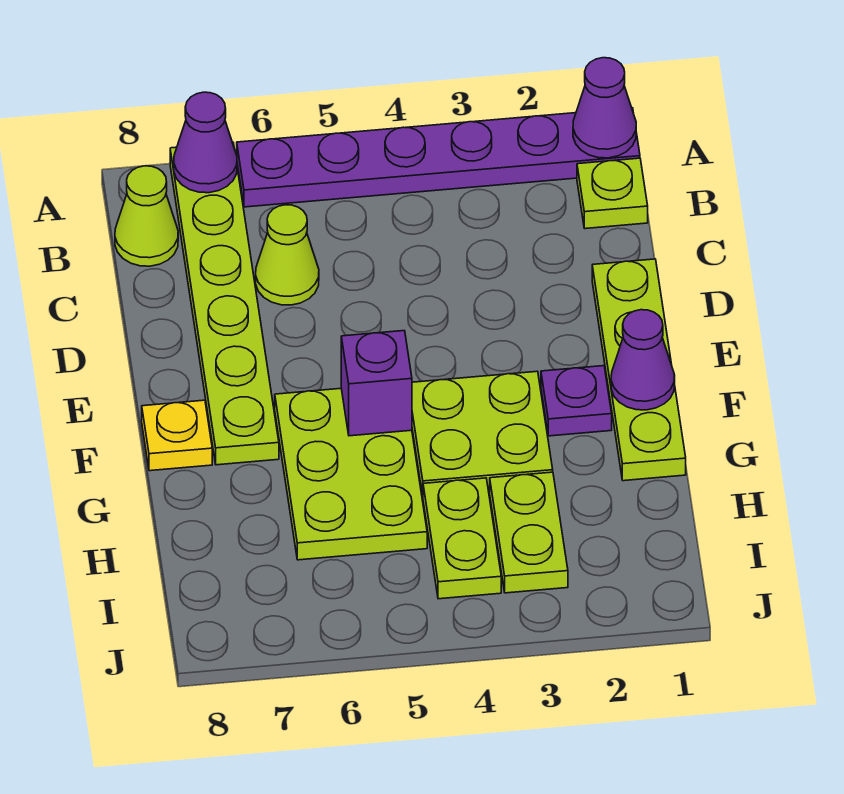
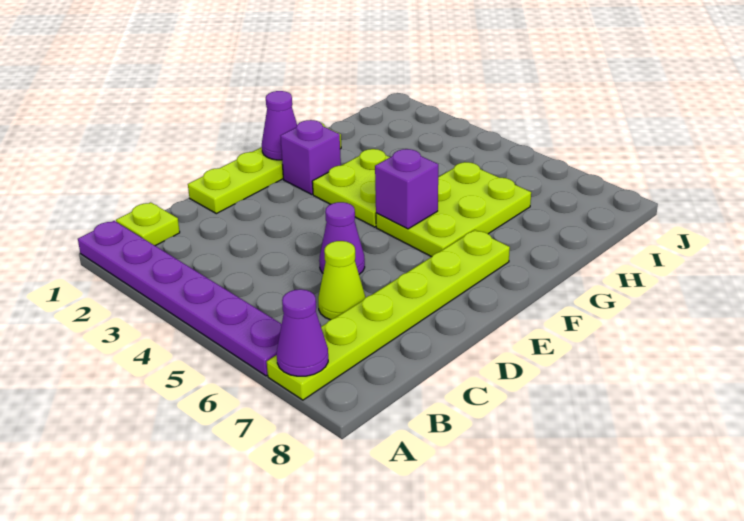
purple cone A1 level 2 -> purple cone D5 level 1
lime cone B8 level 1 -> none
purple plate F2 level 1 -> purple brick F2 level 1
yellow plate F8 level 1 -> none
lime plate H3:I3 level 1 -> none
lime plate H4:I4 level 1 -> none

